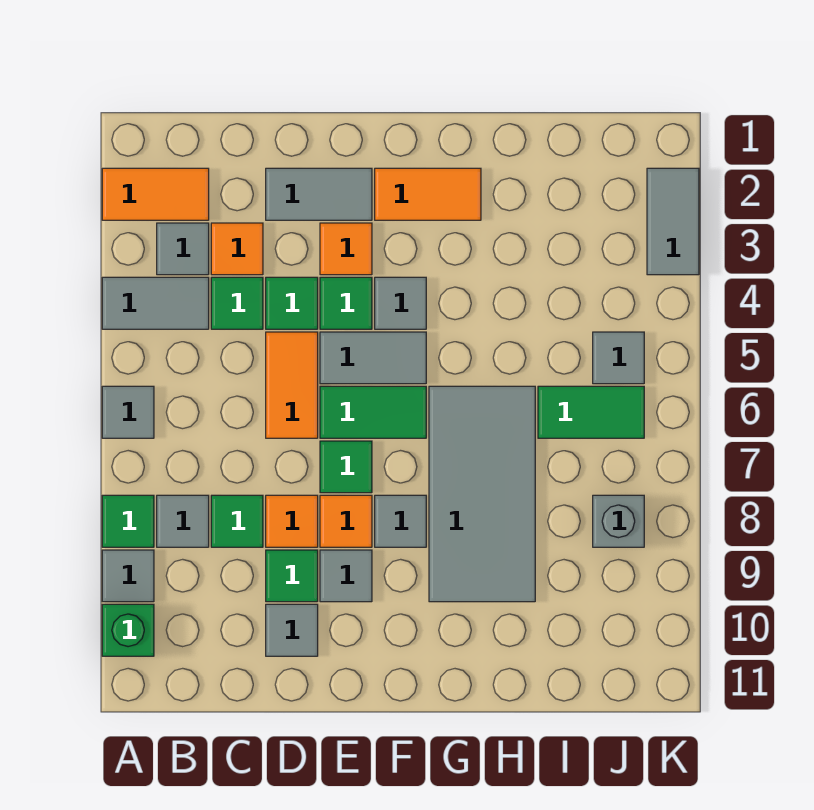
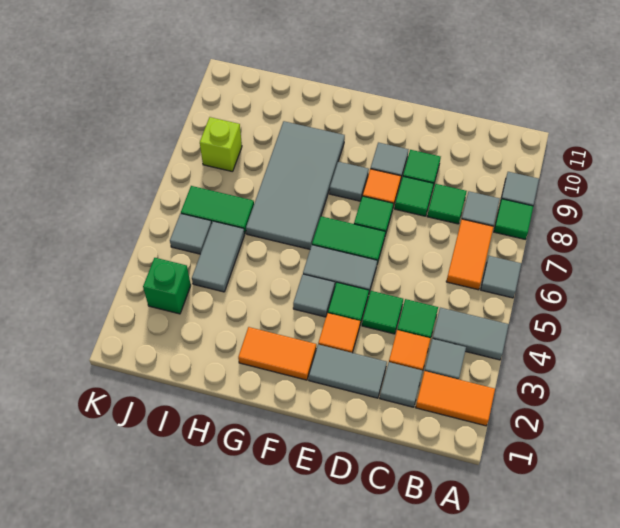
green brick A10 level 1 -> green brick J3 level 1
orange tile D5:D6 level 1 -> orange tile B6:B7 level 1
orange tile D8 level 1 -> green tile D8 level 1
grey tile D10 level 1 -> grey tile C2 level 1
grey brick J8 level 1 -> lime brick J8 level 1
grey tile K2:K3 level 1 -> grey tile I4:I5 level 1

